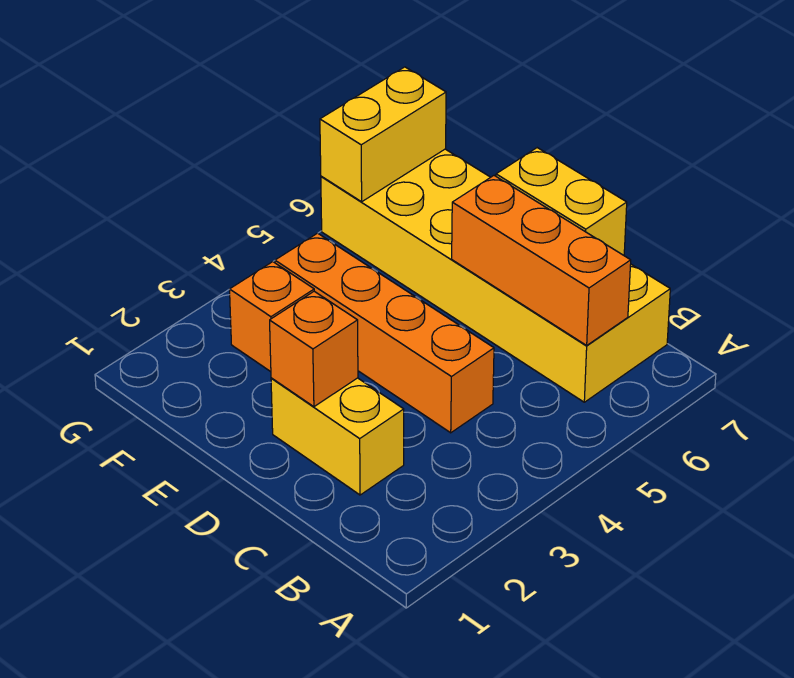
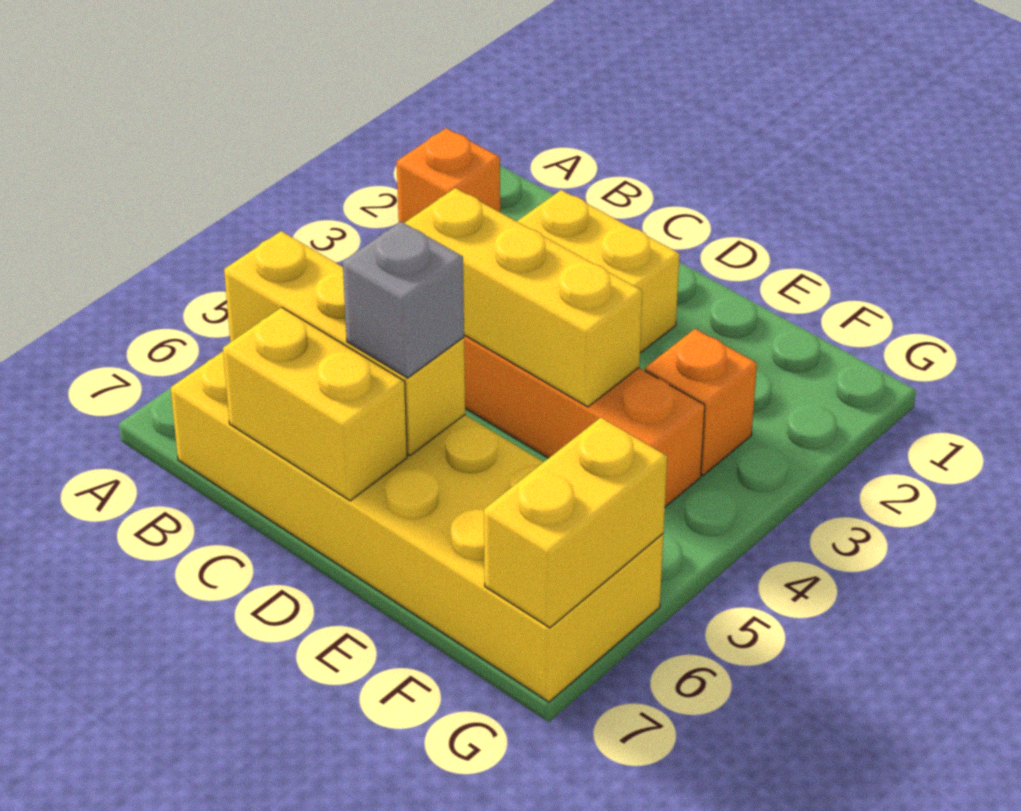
orange brick B6:D6 level 2 -> yellow brick B6:D6 level 2
none -> yellow brick C4:E4 level 2
orange brick D2 level 2 -> orange brick A2 level 1
none -> grey brick D6 level 3

